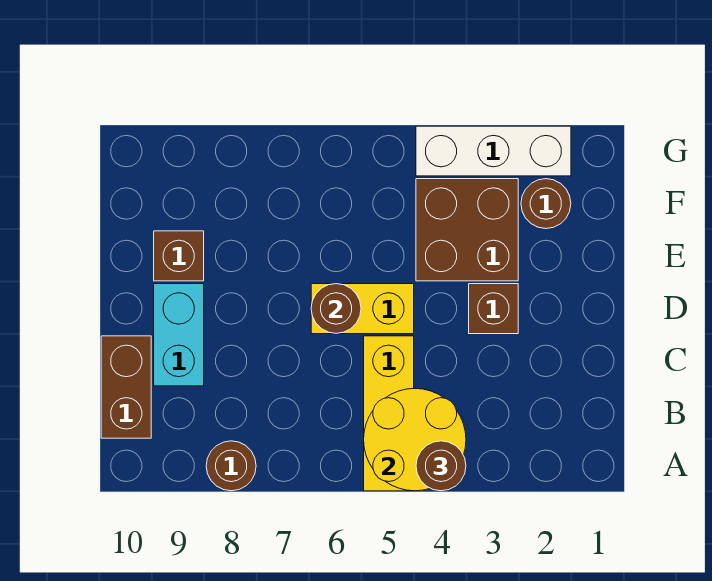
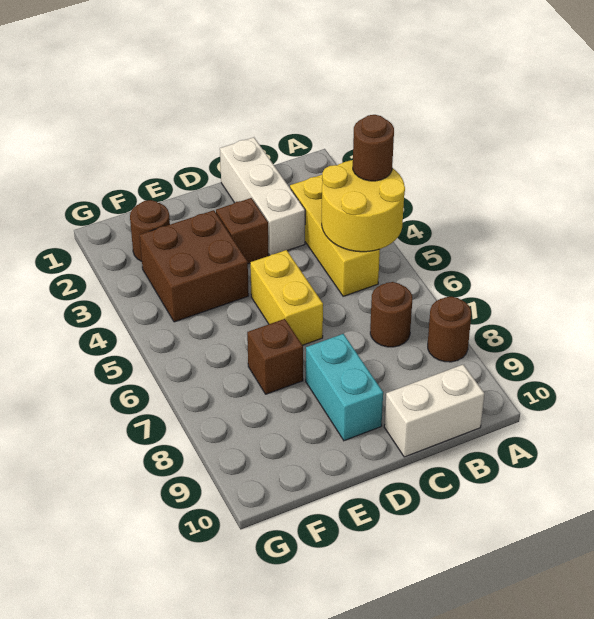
yellow brick A5:C5 level 1 -> yellow brick B3:B5 level 1
brown brick B10:C10 level 1 -> white brick B10:C10 level 1
cyan brick C9:D9 level 1 -> cyan brick D8:D9 level 1
brown round brick D6 level 2 -> brown round brick B7 level 1
brown brick E9 level 1 -> brown brick E7 level 1
white brick G2:G4 level 1 -> white brick C1:C3 level 1

